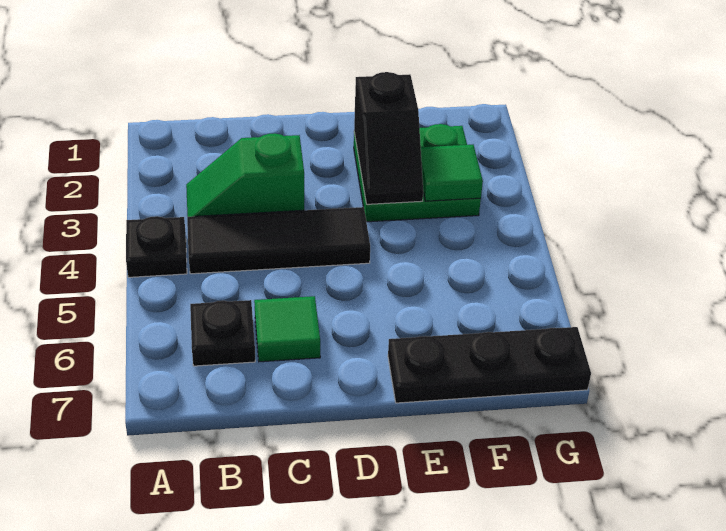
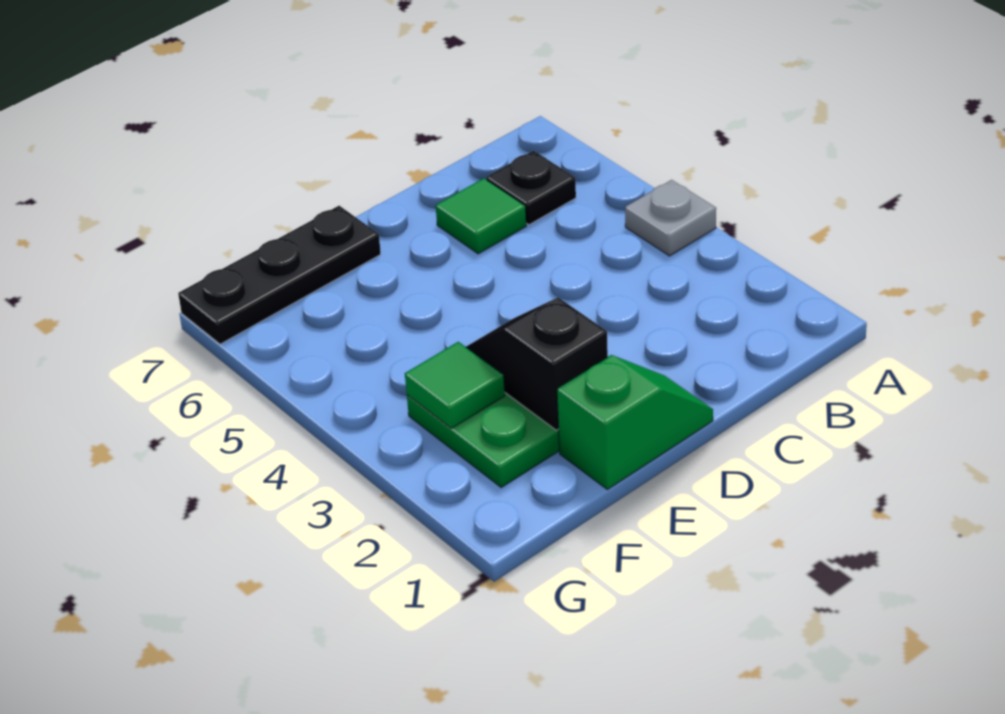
black plate A4 level 1 -> grey plate A4 level 1
green slope B3:C3 level 1 top C -> green slope D1:E1 level 1 top E
black tile B4:D4 level 1 -> none

